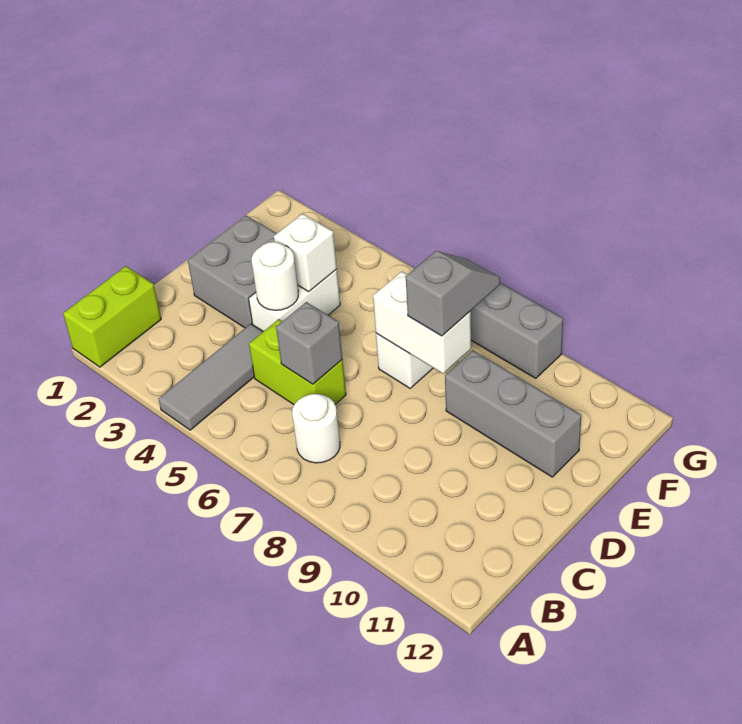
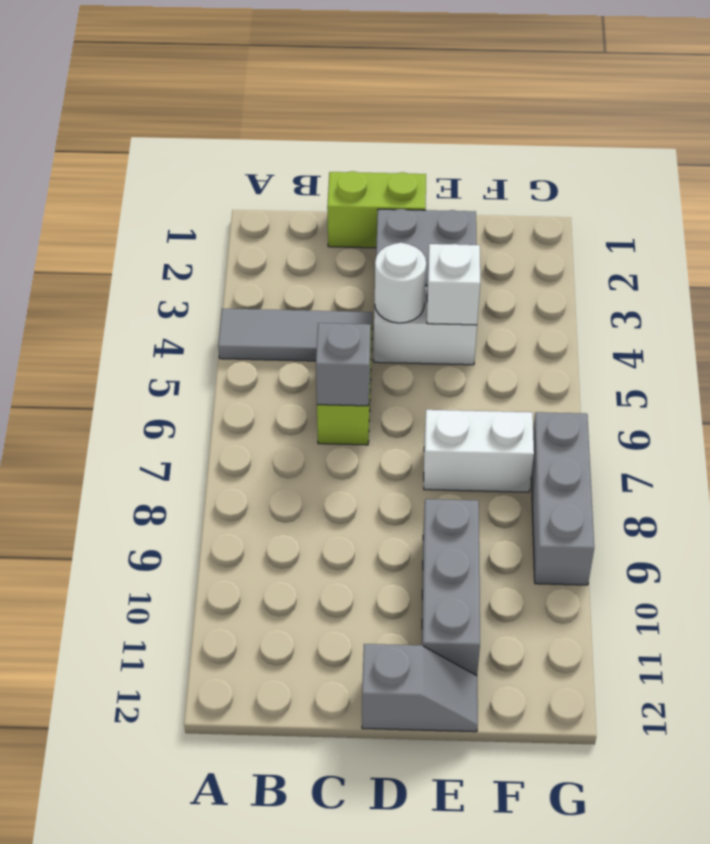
lime brick A1:B1 level 1 -> lime brick C1:D1 level 1
white round brick B7 level 1 -> none
white brick E7:E8 level 2 -> none
grey slope E8:F8 level 3 top E -> grey slope D12:E12 level 1 top D

